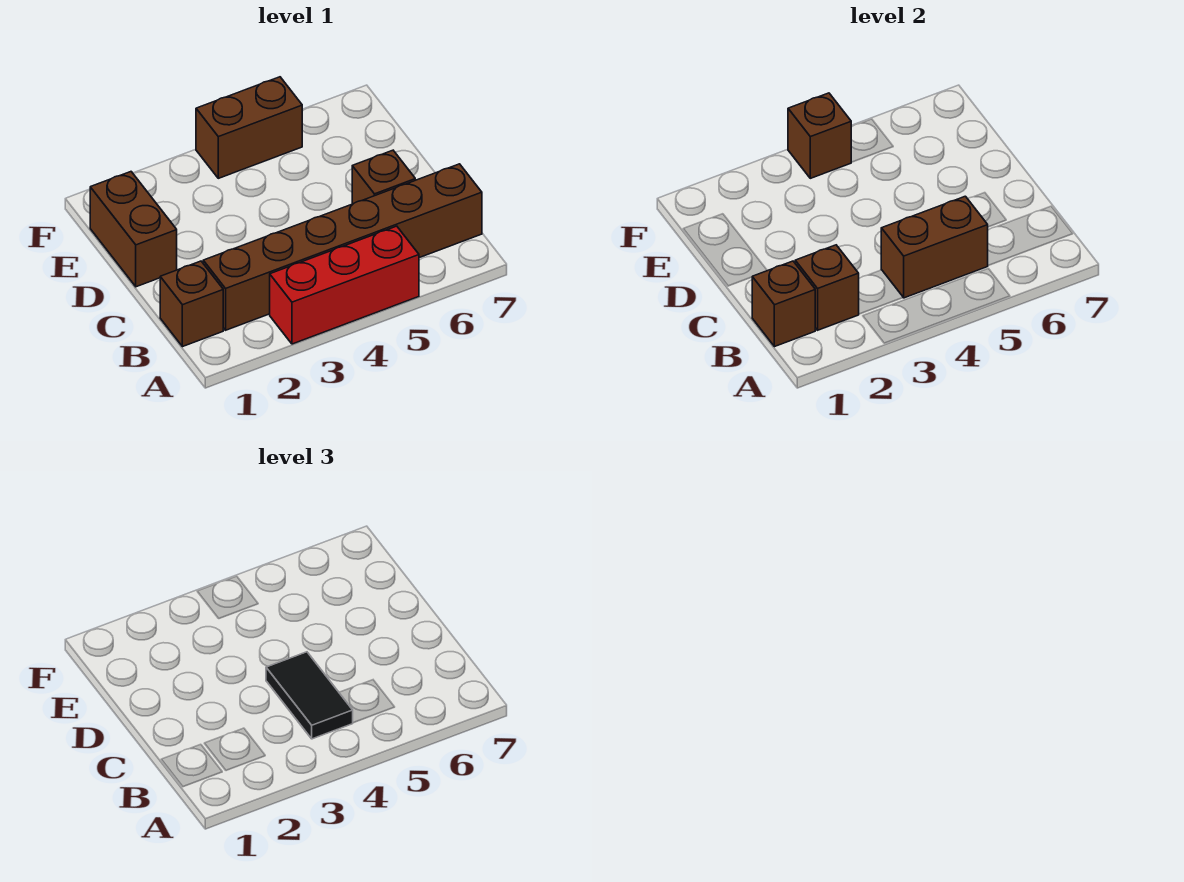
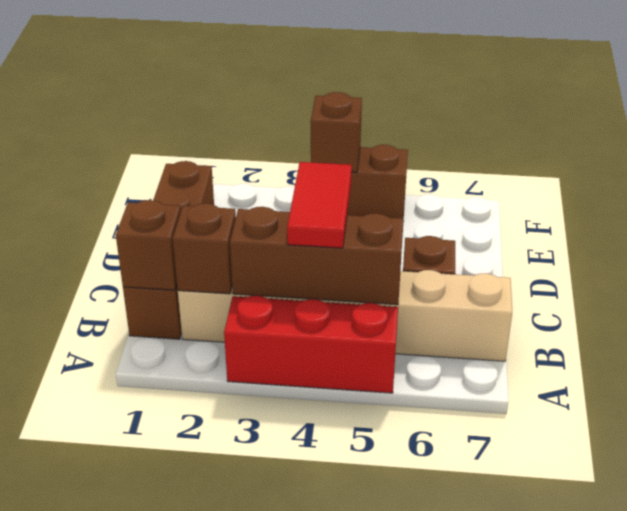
brown brick B2:B7 level 1 -> tan brick B2:B7 level 1
brown brick B4:B5 level 2 -> brown brick B3:B5 level 2
black tile B4:C4 level 3 -> red tile B4:C4 level 3

